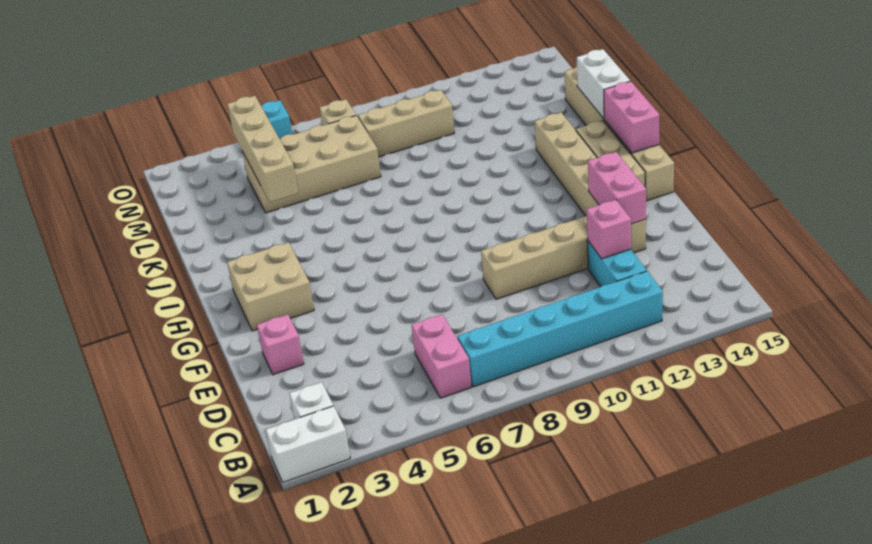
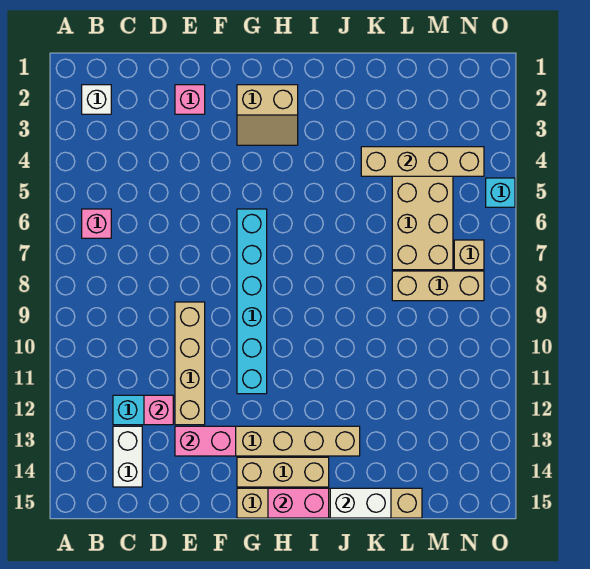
white brick A1:A2 level 1 -> white brick C13:C14 level 1
pink brick B6:C6 level 1 -> pink brick B6 level 1
cyan brick B7:B12 level 1 -> cyan brick G6:G11 level 1
tan brick G2:H3 level 1 -> tan slope G2:H3 level 1 top 2
tan brick M8:M10 level 1 -> tan brick L8:N8 level 1

